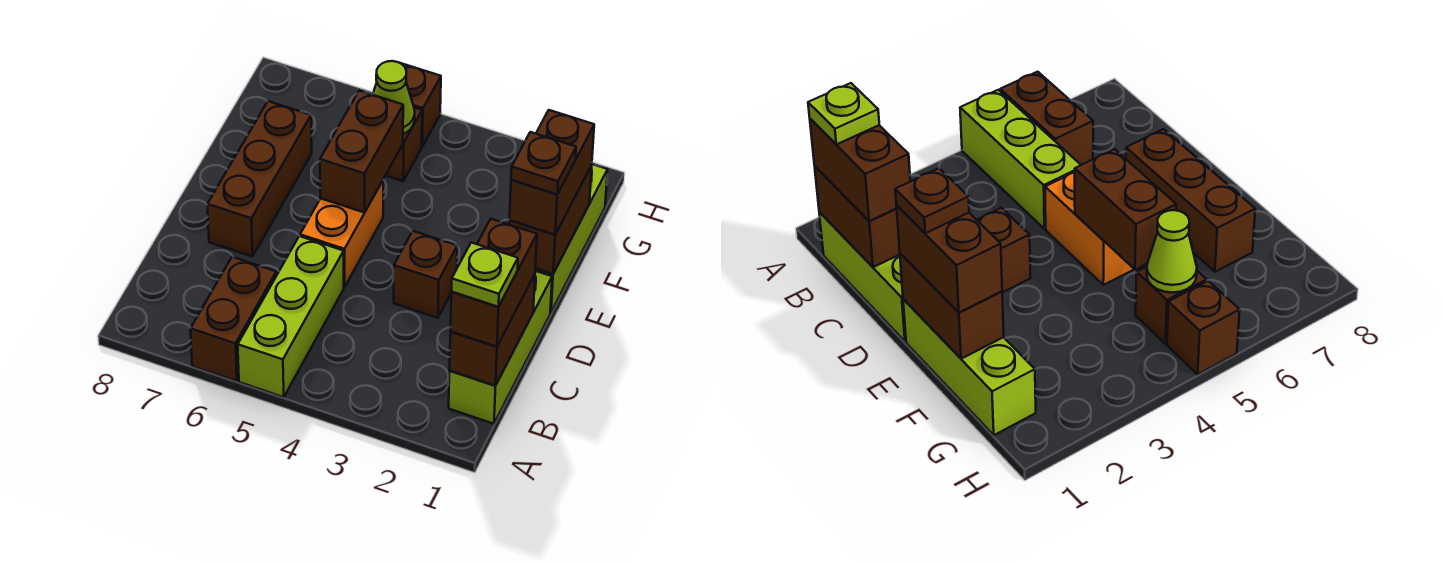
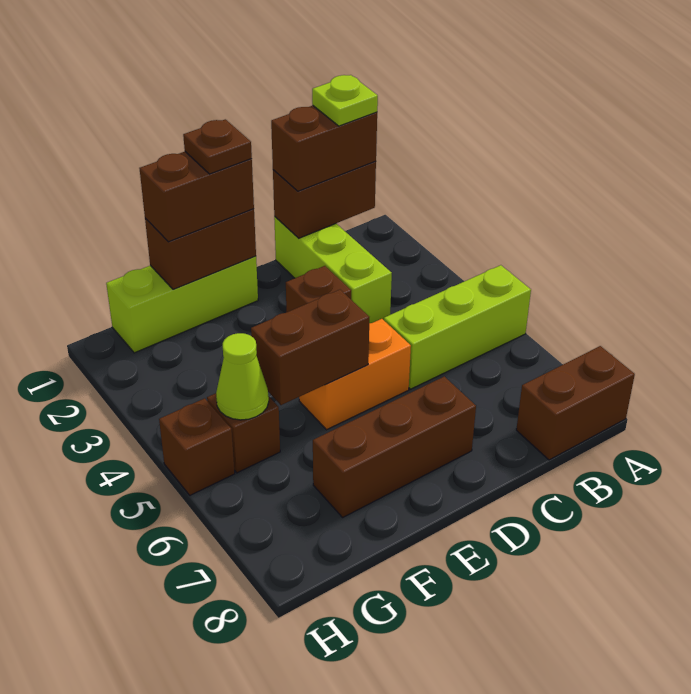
brown brick A6:B6 level 1 -> brown brick A8:B8 level 1
lime brick B1:D1 level 1 -> lime brick C1:C3 level 1

